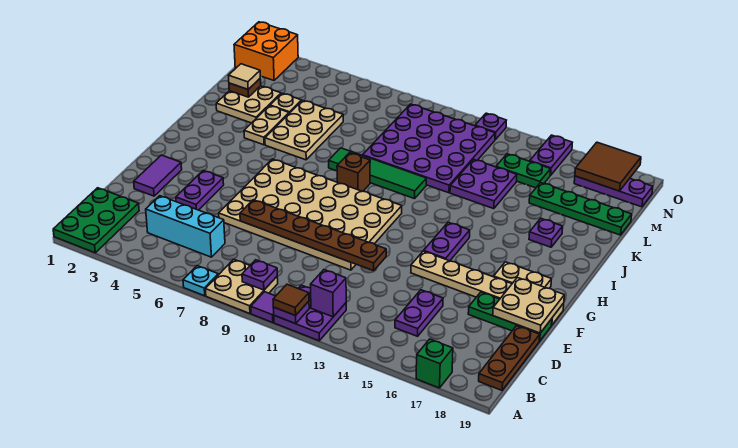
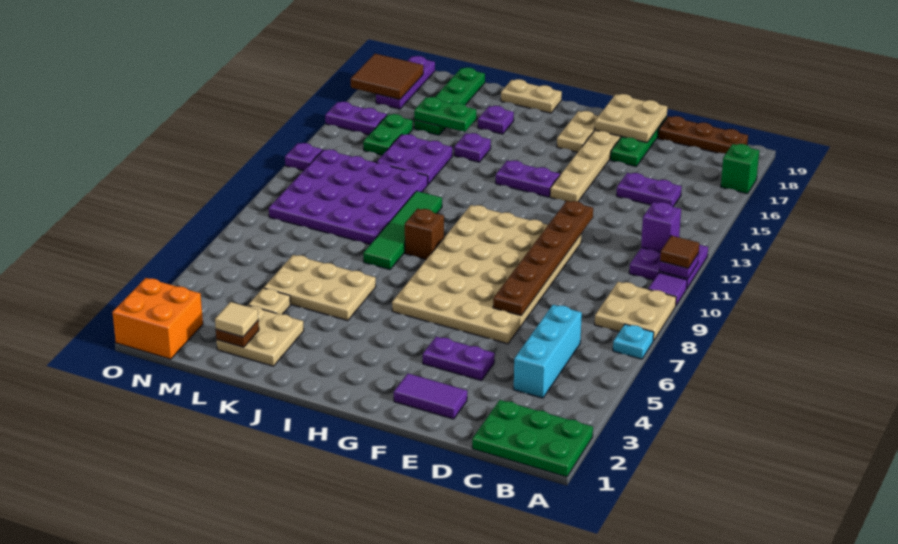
purple plate B9 level 2 -> purple plate J15 level 1
tan plate J4:K4 level 1 -> tan plate I19:J19 level 1
none -> green plate K16:L16 level 2

